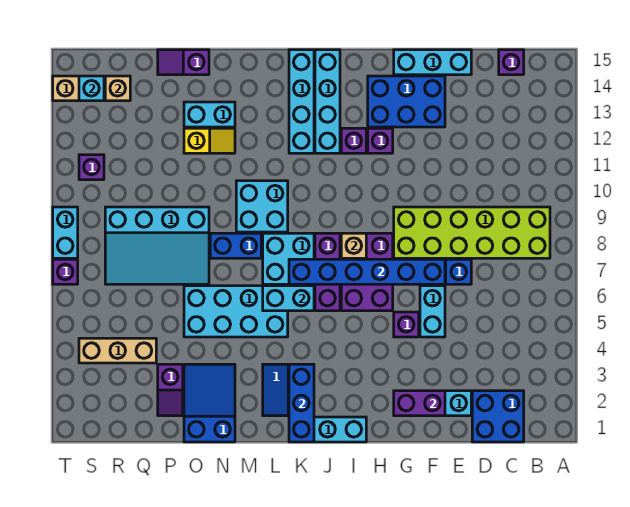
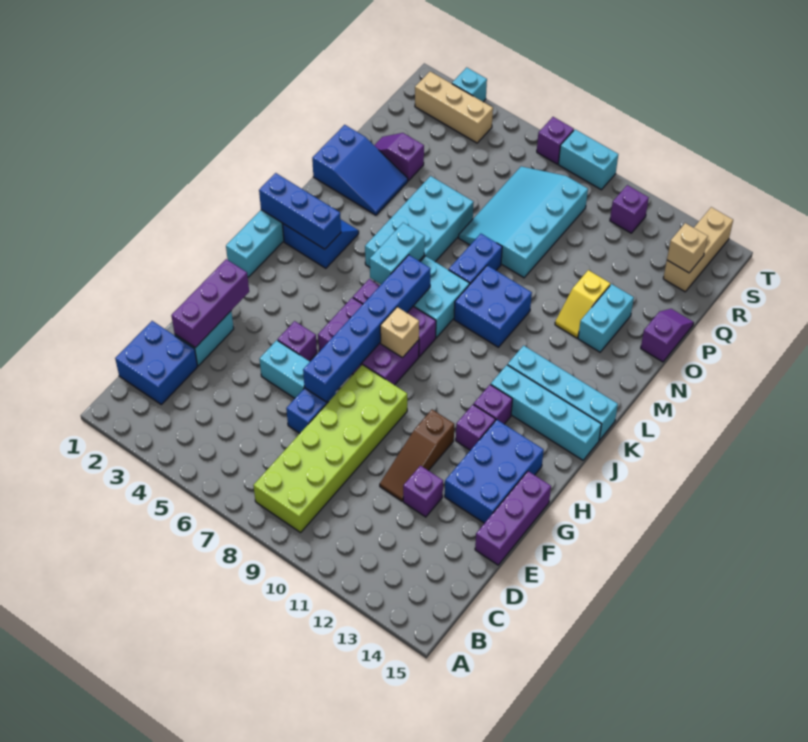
purple brick C15 level 1 -> purple brick E12 level 1
none -> brown slope E11:G11 level 1 top G
cyan brick E15:G15 level 1 -> purple brick E15:G15 level 1
purple brick F2:G2 level 2 -> purple brick E2:G2 level 2
cyan brick L9:M10 level 1 -> blue brick L9:M10 level 1
tan brick Q4:S4 level 1 -> tan brick S2:S4 level 1
cyan brick S14 level 2 -> cyan brick T3 level 1

